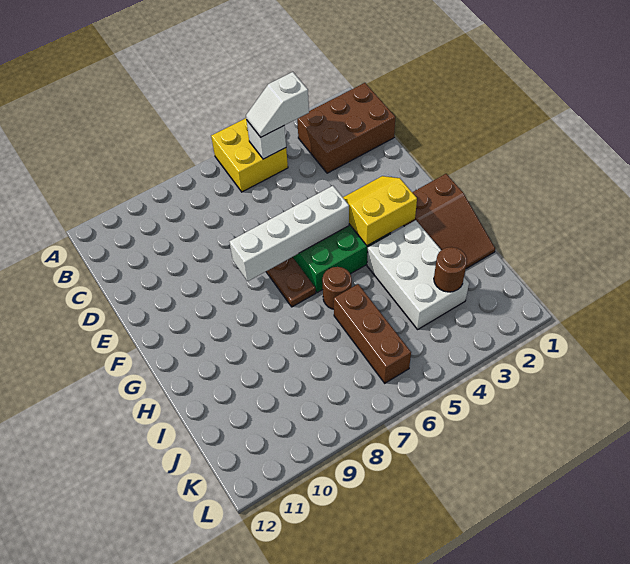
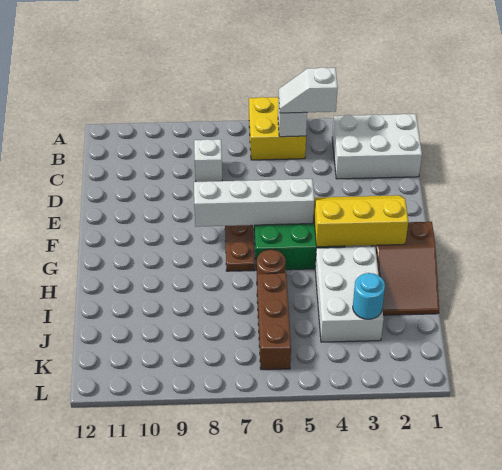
brown brick B1:C3 level 1 -> white brick B1:C3 level 1
none -> white brick C8 level 1
yellow slope F3:G4 level 2 top G -> yellow slope F2:G4 level 2 top G
brown round brick J3 level 2 -> cyan round brick J3 level 2

